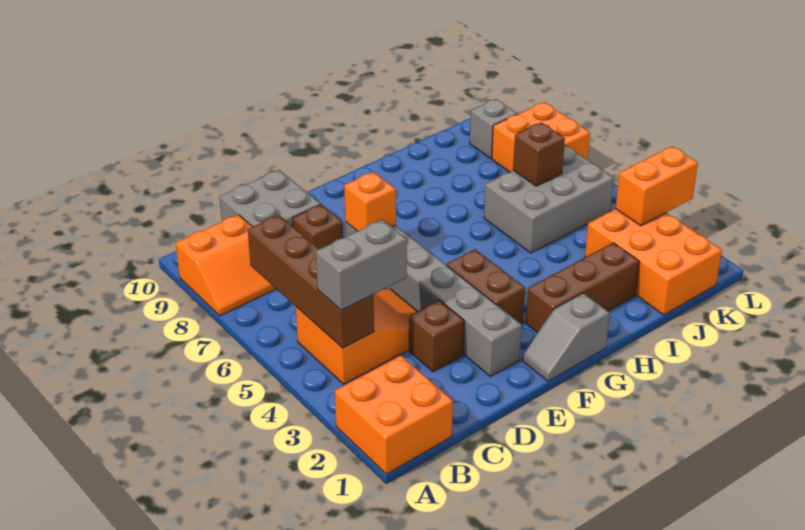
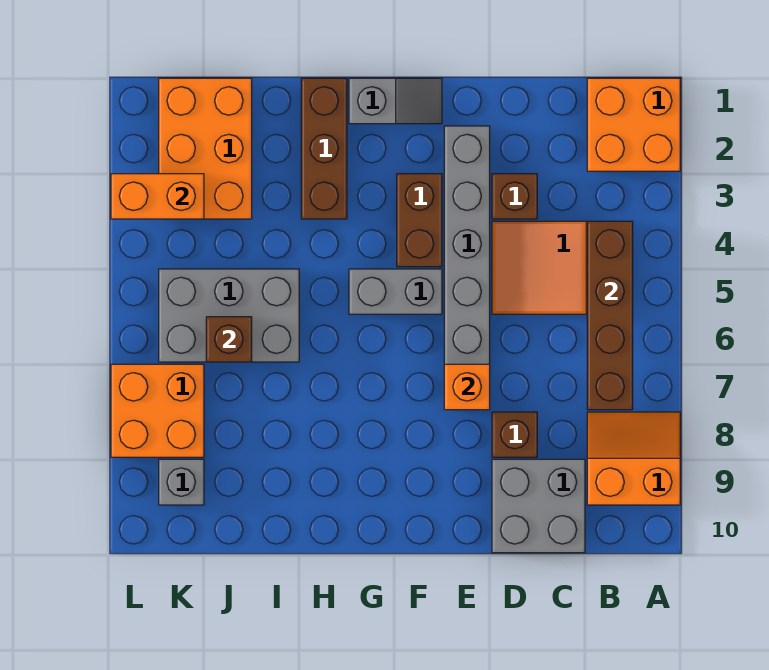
grey brick B4:C4 level 3 -> grey brick F5:G5 level 1
brown brick G2:I2 level 1 -> brown brick H1:H3 level 1

